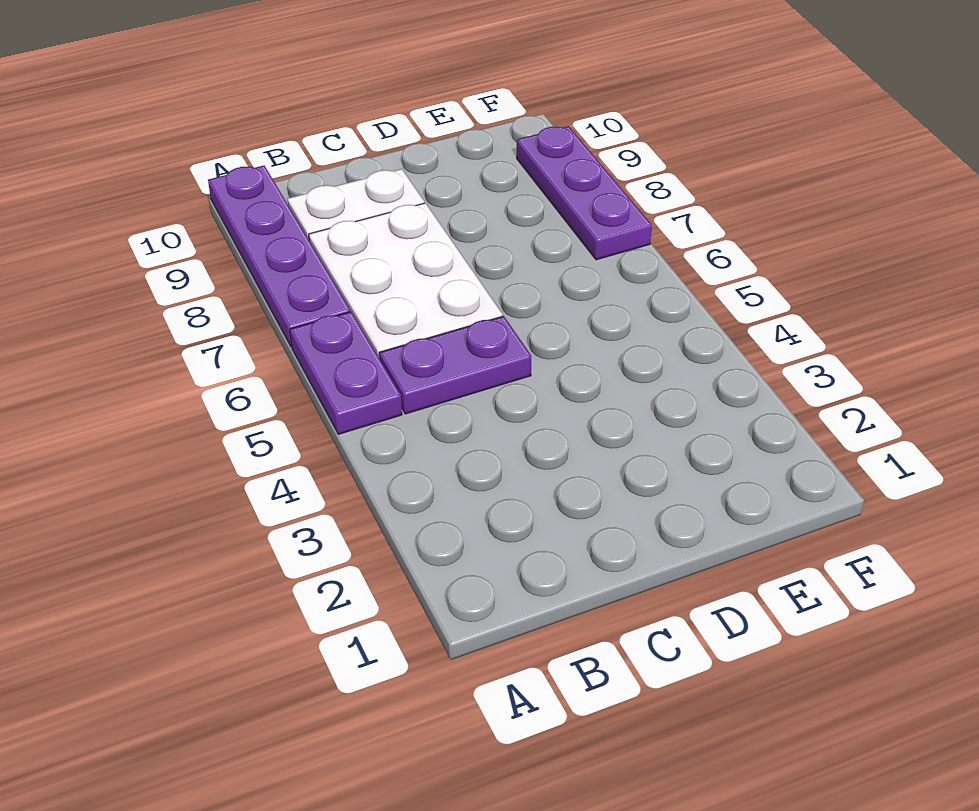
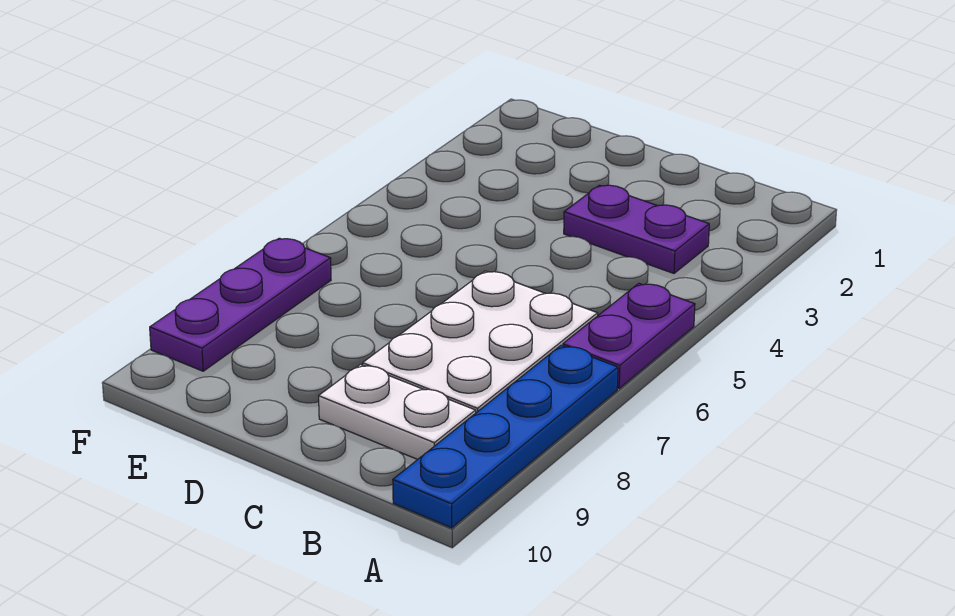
purple plate A7:A10 level 1 -> blue plate A7:A10 level 1
purple plate B5:C5 level 1 -> purple plate B3:C3 level 1

